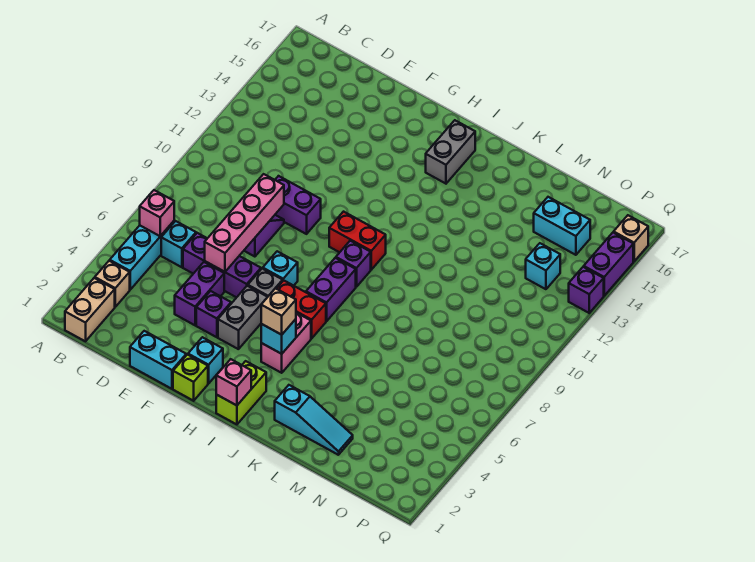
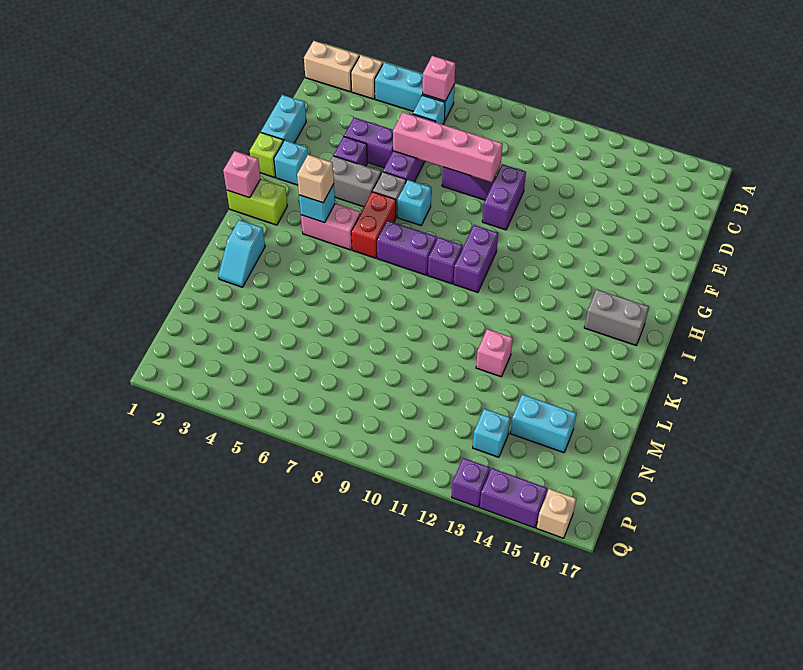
red brick H10:I10 level 1 -> purple brick H10:I10 level 1
cyan slope K2:M2 level 1 top K -> cyan slope K2:L2 level 1 top K
none -> pink brick L12 level 1
cyan brick N15:O15 level 1 -> cyan brick N14:N15 level 1

